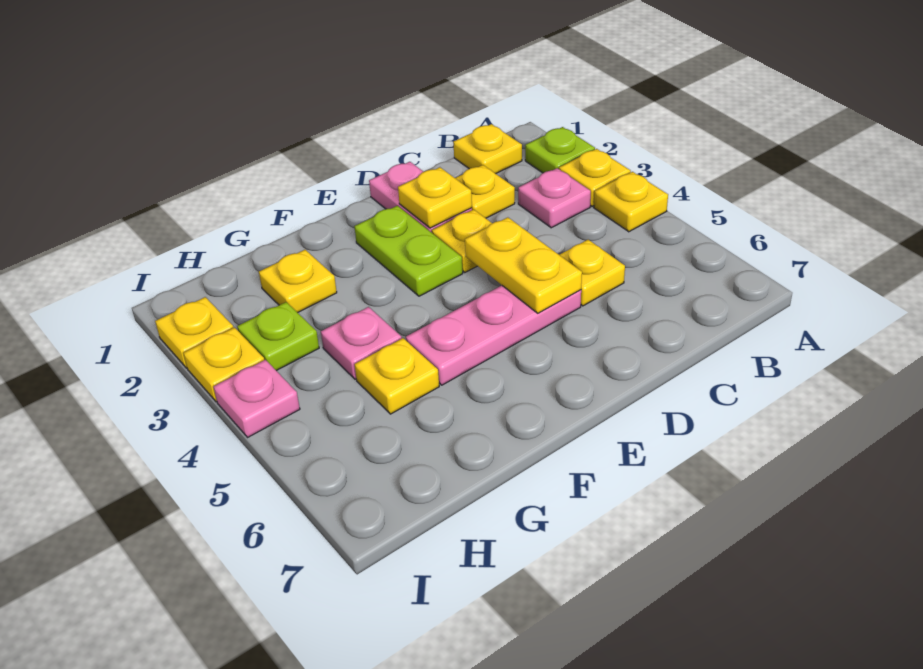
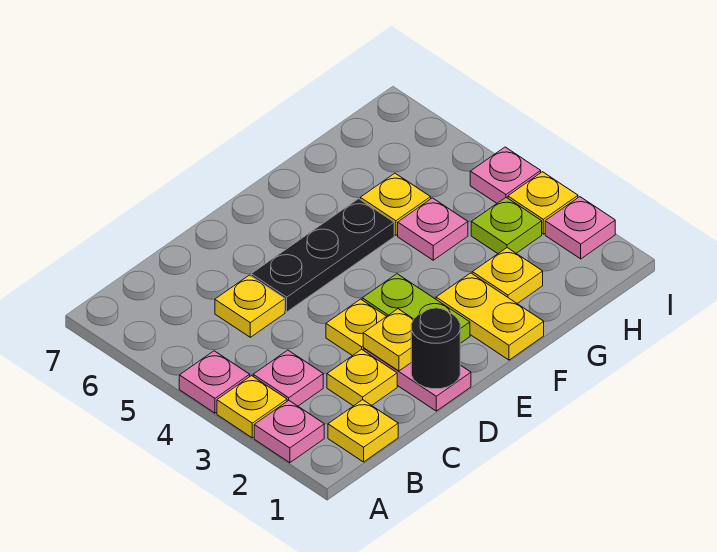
lime plate A2 level 1 -> pink plate A2 level 1
yellow plate A4 level 1 -> pink plate A4 level 1
none -> black round brick D1 level 2
yellow plate D4:D5 level 2 -> yellow plate F1:F2 level 1
pink plate D5:F5 level 1 -> black plate D5:F5 level 1
yellow plate I2 level 1 -> pink plate I2 level 1

